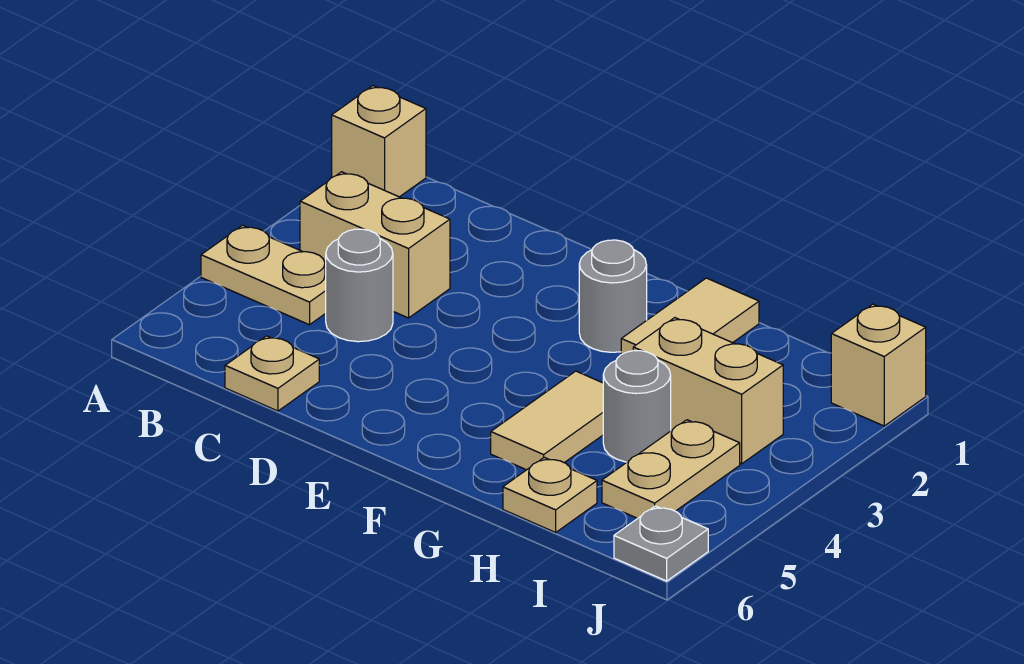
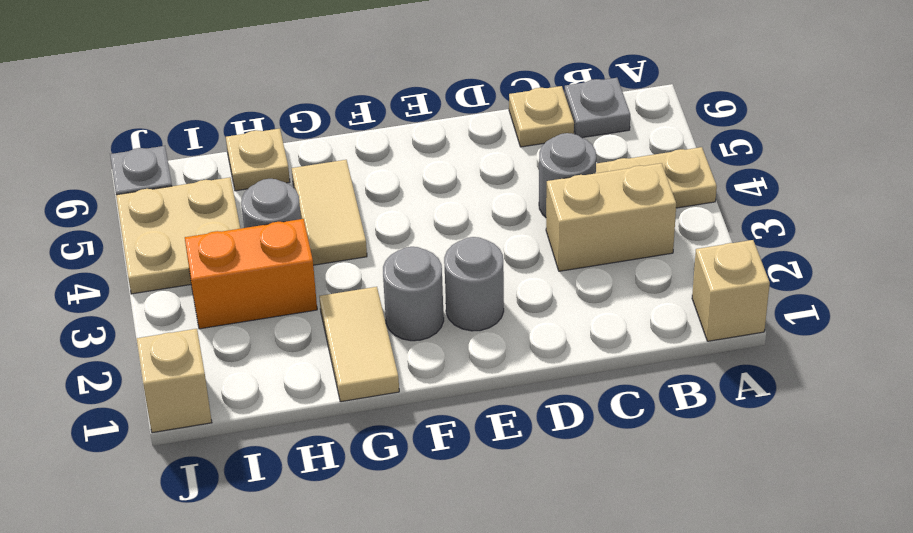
none -> grey plate B6 level 1
none -> grey round brick E2 level 1
tan brick H3:I3 level 1 -> orange brick H3:I3 level 1
tan plate I4:I5 level 1 -> tan plate I4:J5 level 1

